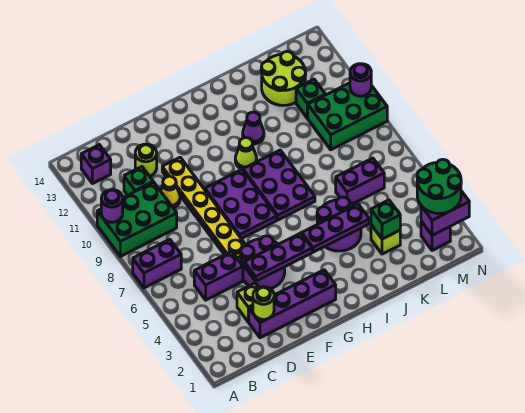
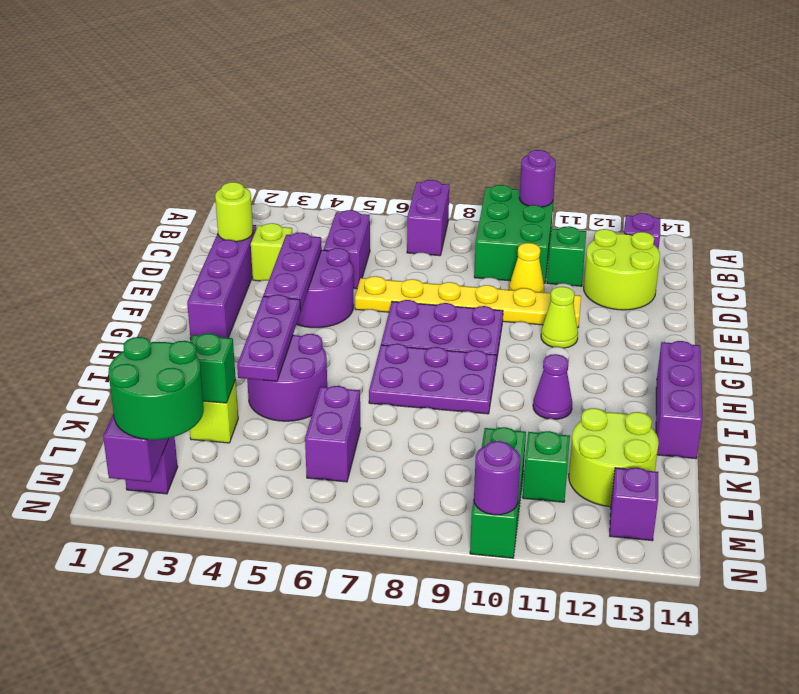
lime round brick D12 level 1 -> lime round brick C12:D13 level 1
lime cone H10 level 1 -> lime cone F11 level 1
none -> purple brick H14:J14 level 1
green brick L9:N10 level 1 -> green brick L10:N10 level 1
none -> purple brick M13 level 1

